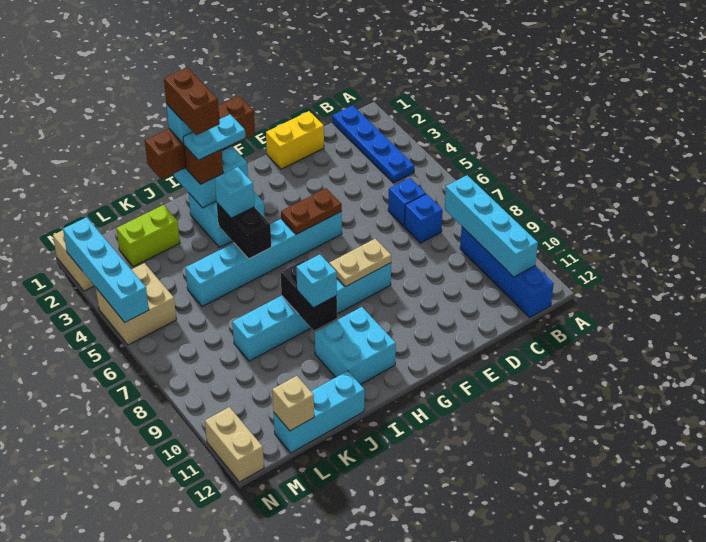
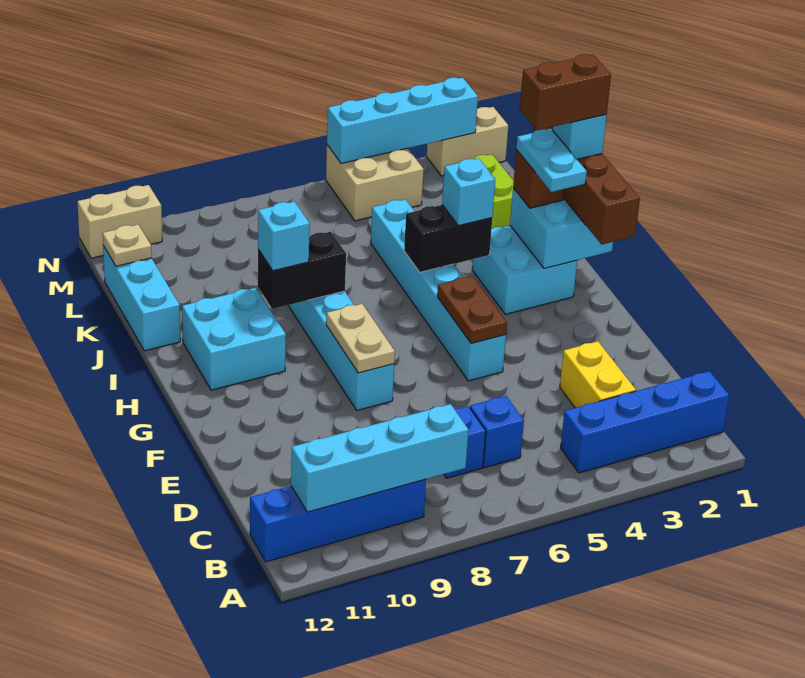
blue plate B1:B4 level 1 -> blue brick B1:B4 level 1
yellow brick D1:E1 level 1 -> yellow brick C3:D3 level 1
tan brick L12 level 2 -> tan plate L12 level 2

